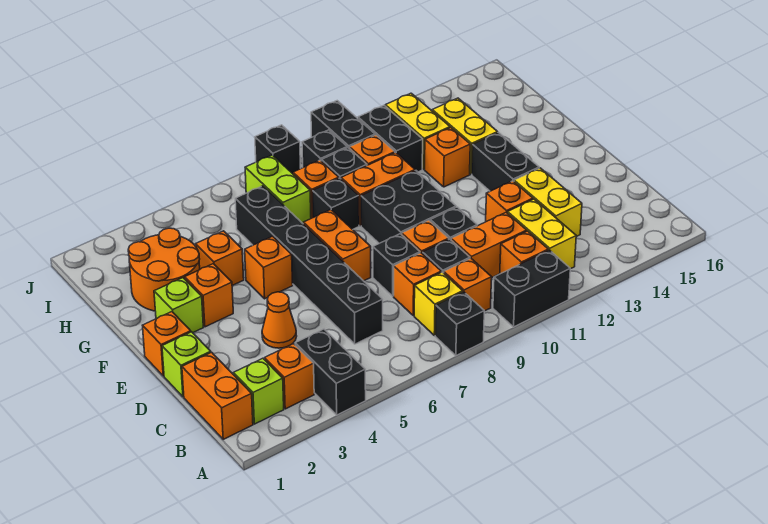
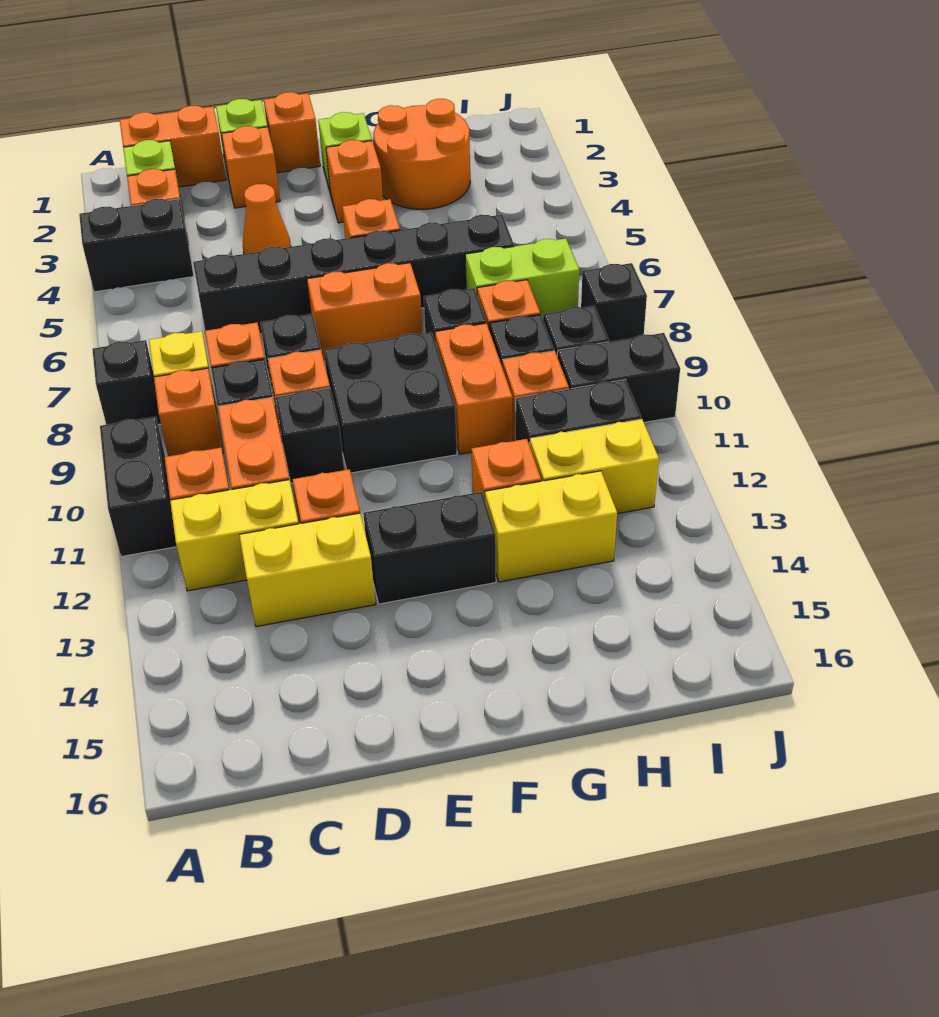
orange brick G4 level 1 -> orange brick D2 level 1

